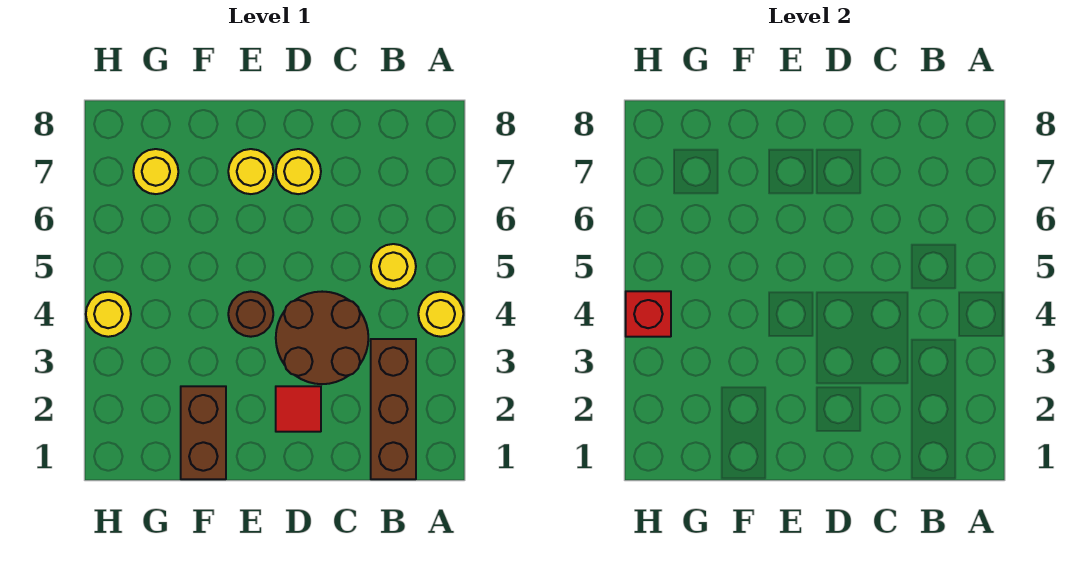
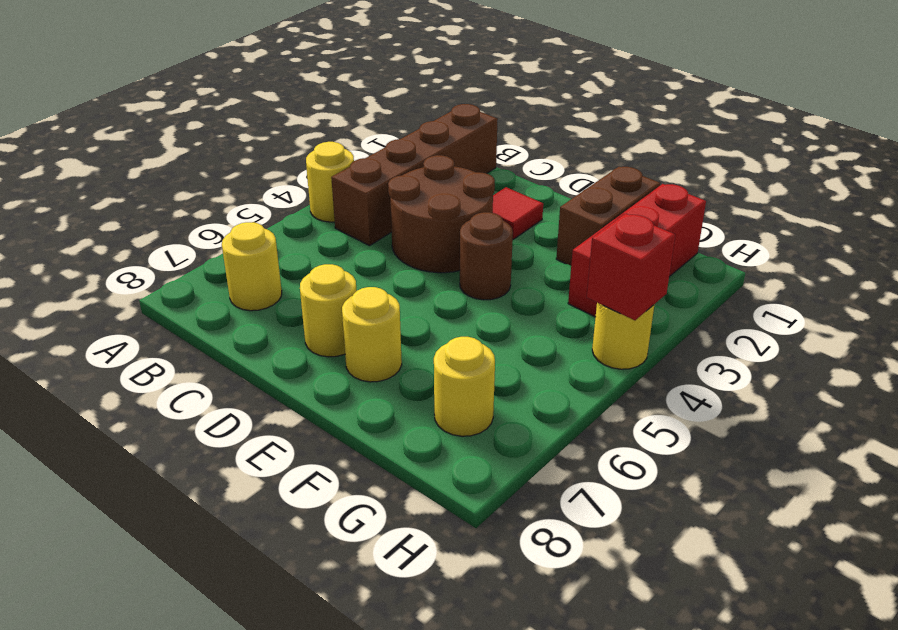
brown brick B1:B3 level 1 -> brown brick B1:B4 level 1
yellow round brick B5 level 1 -> yellow round brick B7 level 1
none -> red brick G1:G3 level 1

